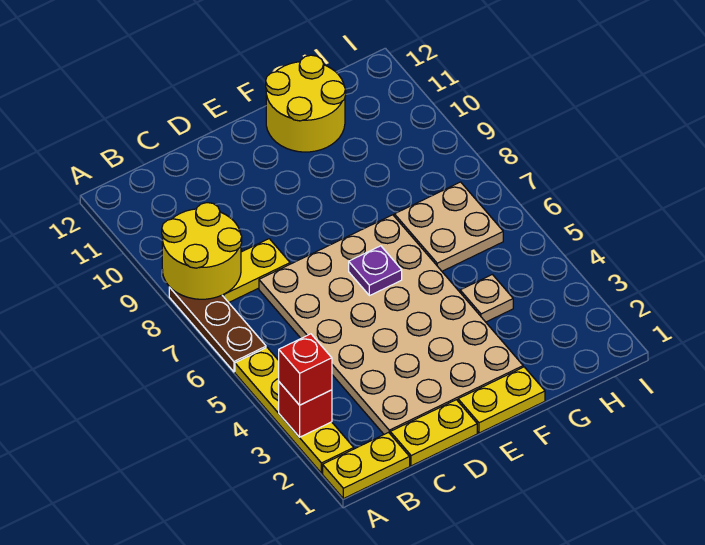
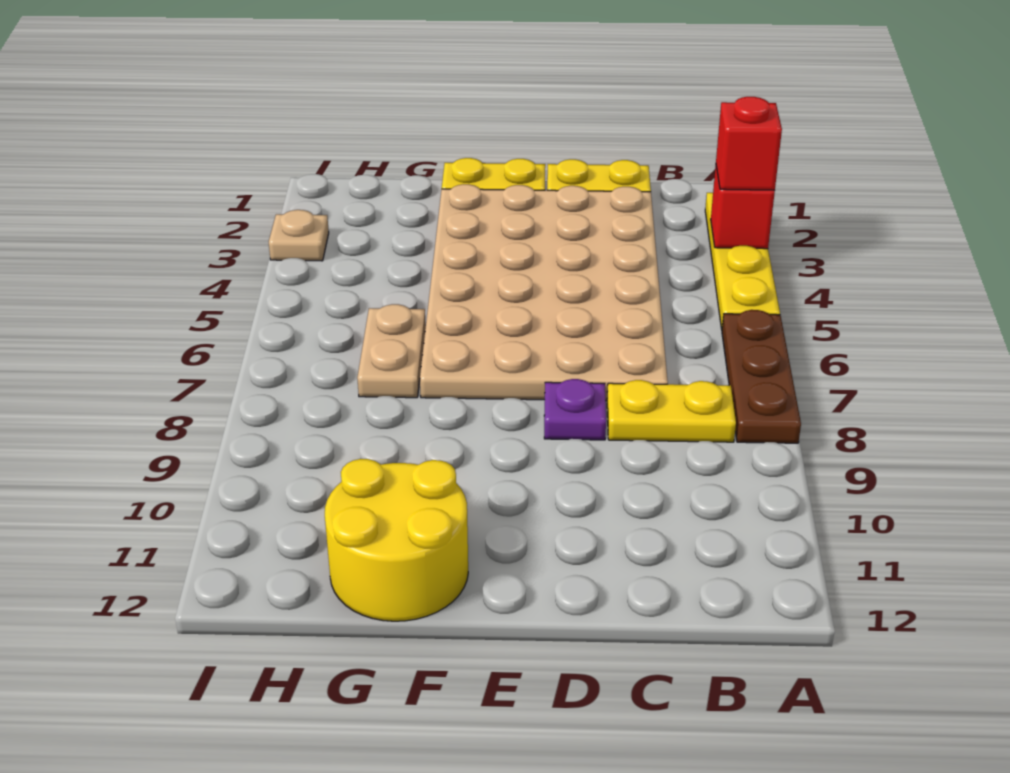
yellow plate A1:B1 level 1 -> none
yellow round brick A8:B9 level 2 -> none
purple plate E6 level 2 -> purple plate D8 level 1
tan plate G4 level 1 -> tan plate I3 level 1
tan plate G6:H7 level 1 -> tan plate G6:G7 level 1

